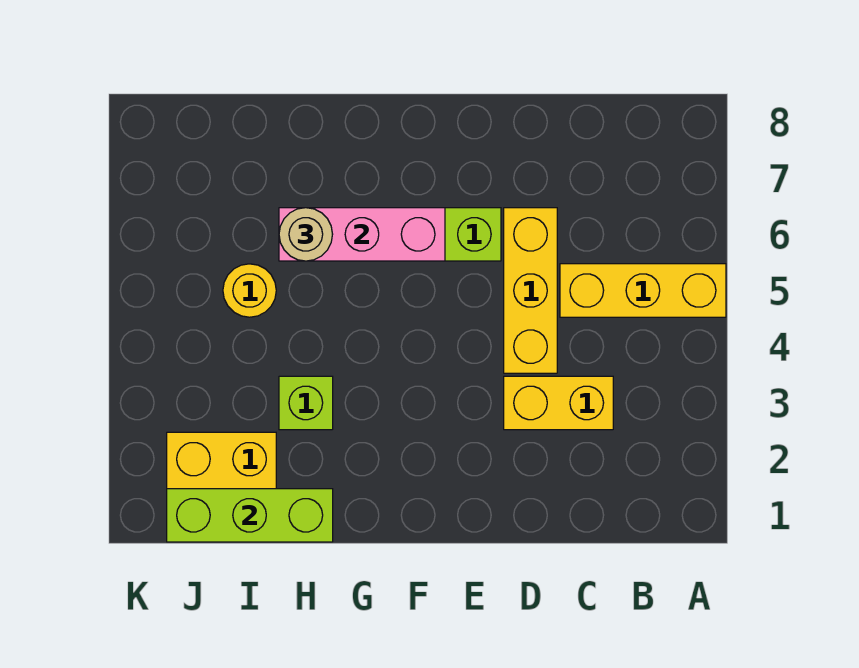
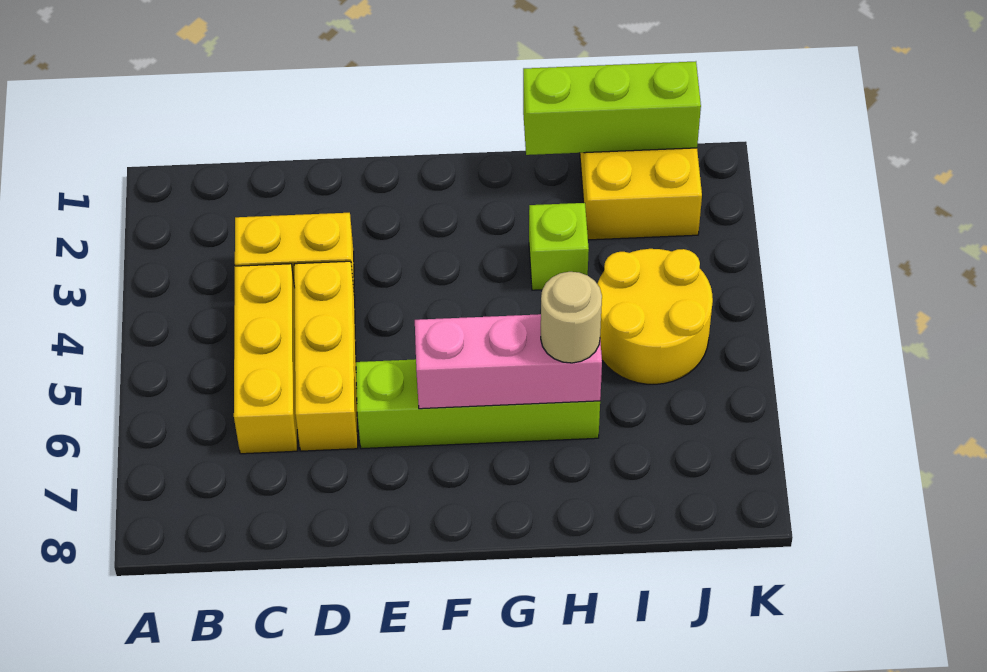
yellow brick A5:C5 level 1 -> yellow brick C4:C6 level 1
yellow round brick I5 level 1 -> yellow round brick I4:J5 level 1

